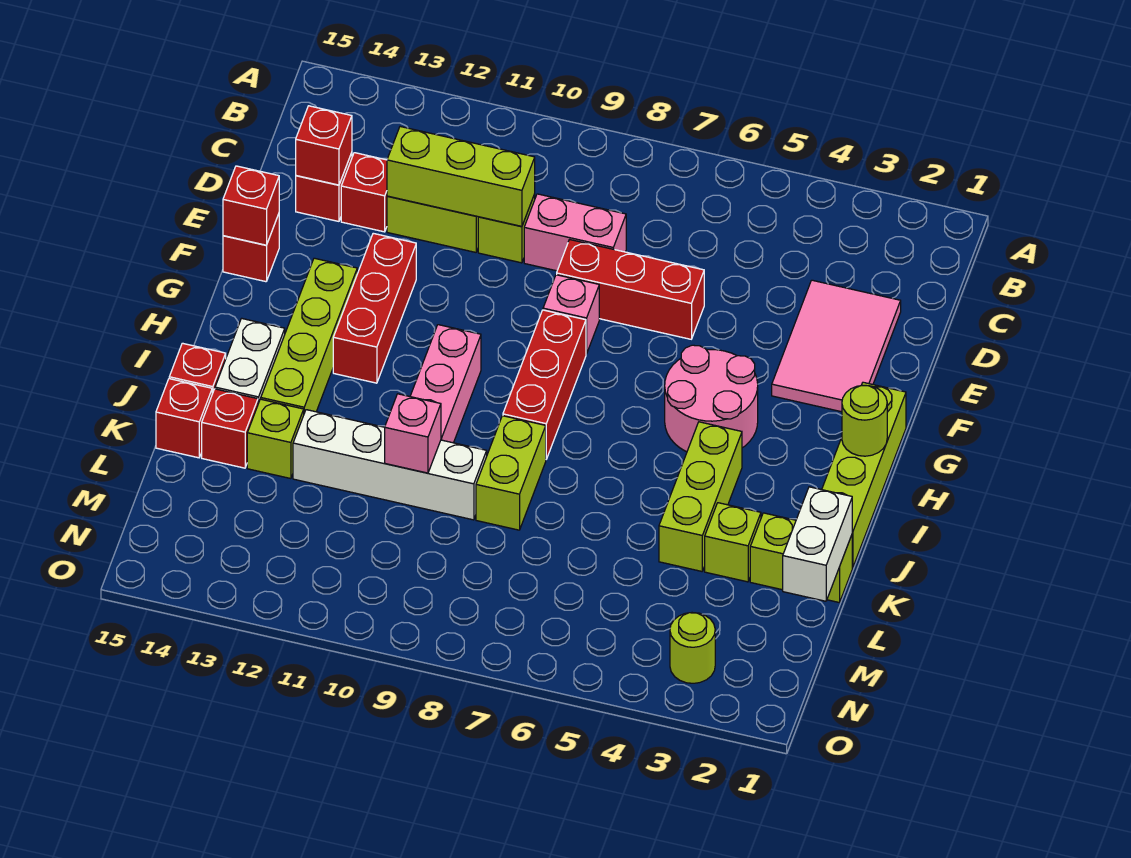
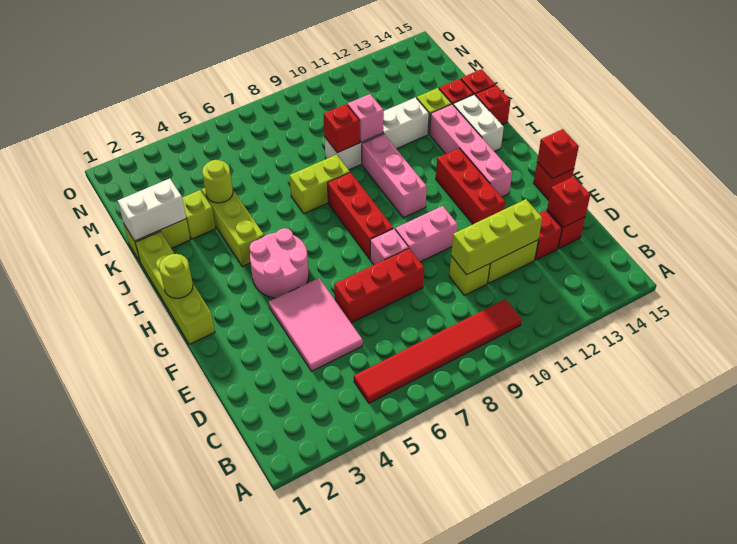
none -> red tile B5:B10 level 1
pink tile D2:F3 level 1 -> pink tile D4:F5 level 1
pink brick D8:D9 level 1 -> pink brick F9:F10 level 1
lime brick G13:J13 level 1 -> pink brick G13:J13 level 1
lime brick J8:K8 level 1 -> lime brick J7:J8 level 1
white brick K1:L1 level 2 -> white brick K1:K2 level 2
none -> red brick K9 level 2
lime round brick N3 level 1 -> lime round brick K4 level 2

